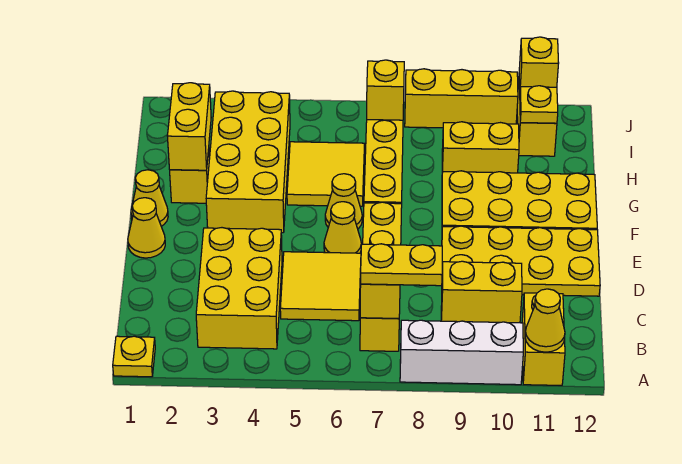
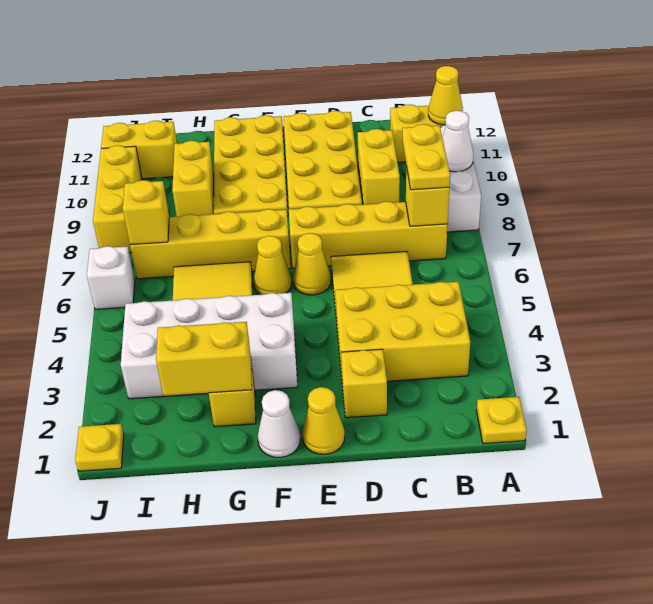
none -> white cone A9 level 2
yellow cone F1 level 1 -> white cone F1 level 1
yellow brick F3:I4 level 1 -> white brick F3:I4 level 1
yellow plate I11 level 2 -> yellow plate J1 level 1
none -> white brick J6 level 1
yellow brick J11 level 2 -> yellow brick D2 level 1

